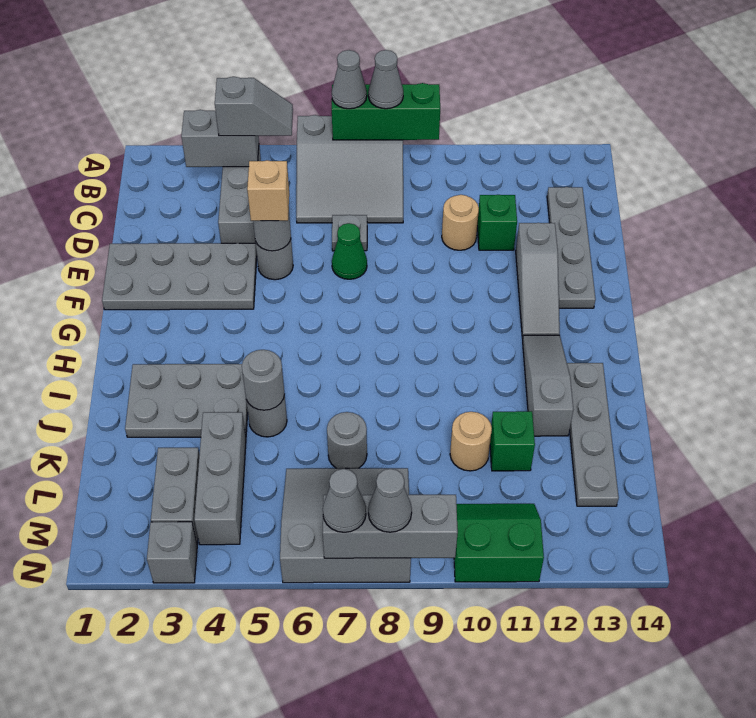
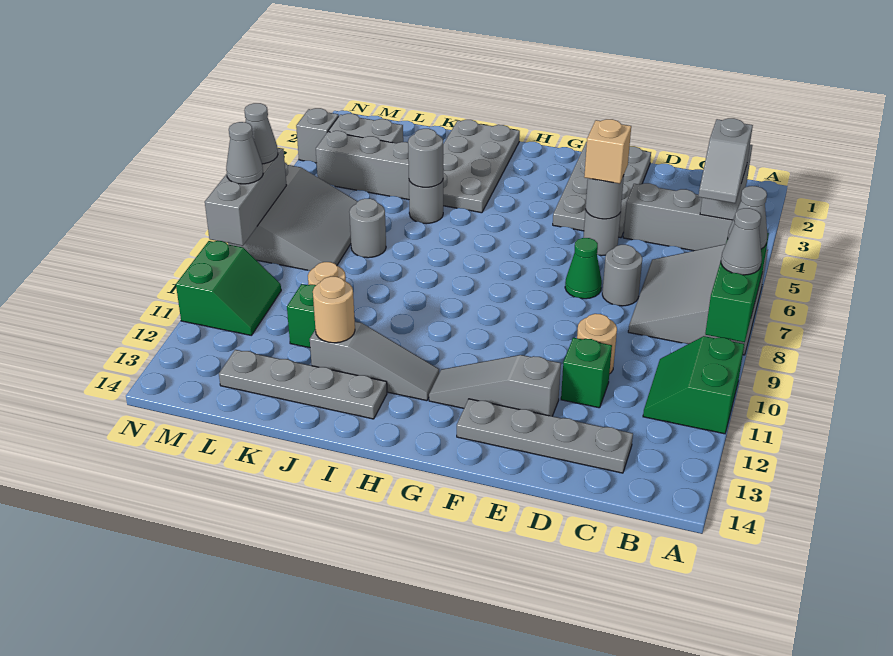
none -> green slope A10:B11 level 1 top A
grey plate D7 level 1 -> grey round brick D7 level 1
grey plate I2:J4 level 1 -> grey plate I1:J4 level 1
none -> tan round brick J12 level 2

